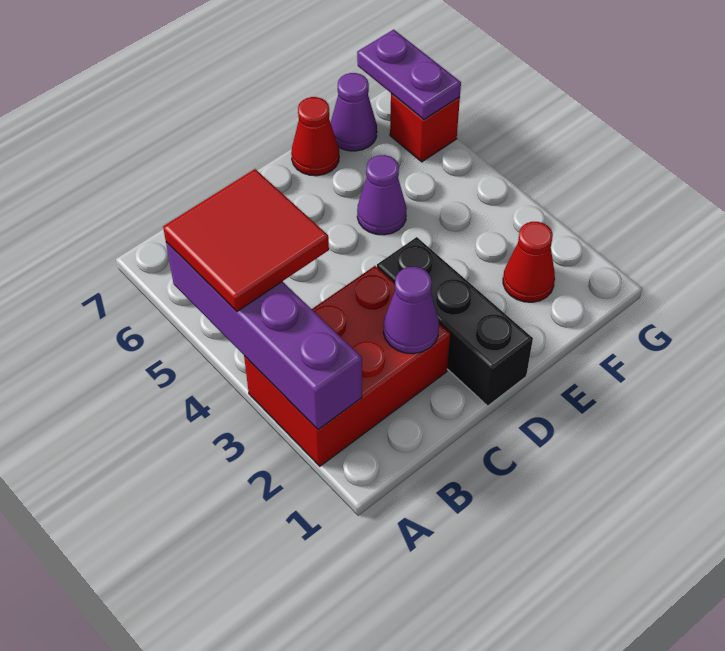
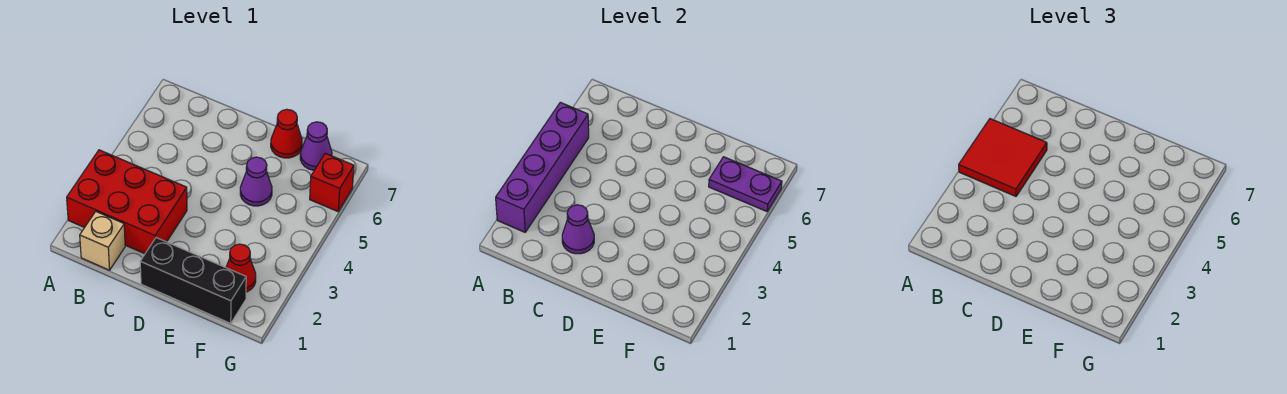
none -> tan brick B1 level 1
black brick D1:D3 level 1 -> black brick D1:F1 level 1
purple plate G6:G7 level 2 -> purple plate F6:G6 level 2

